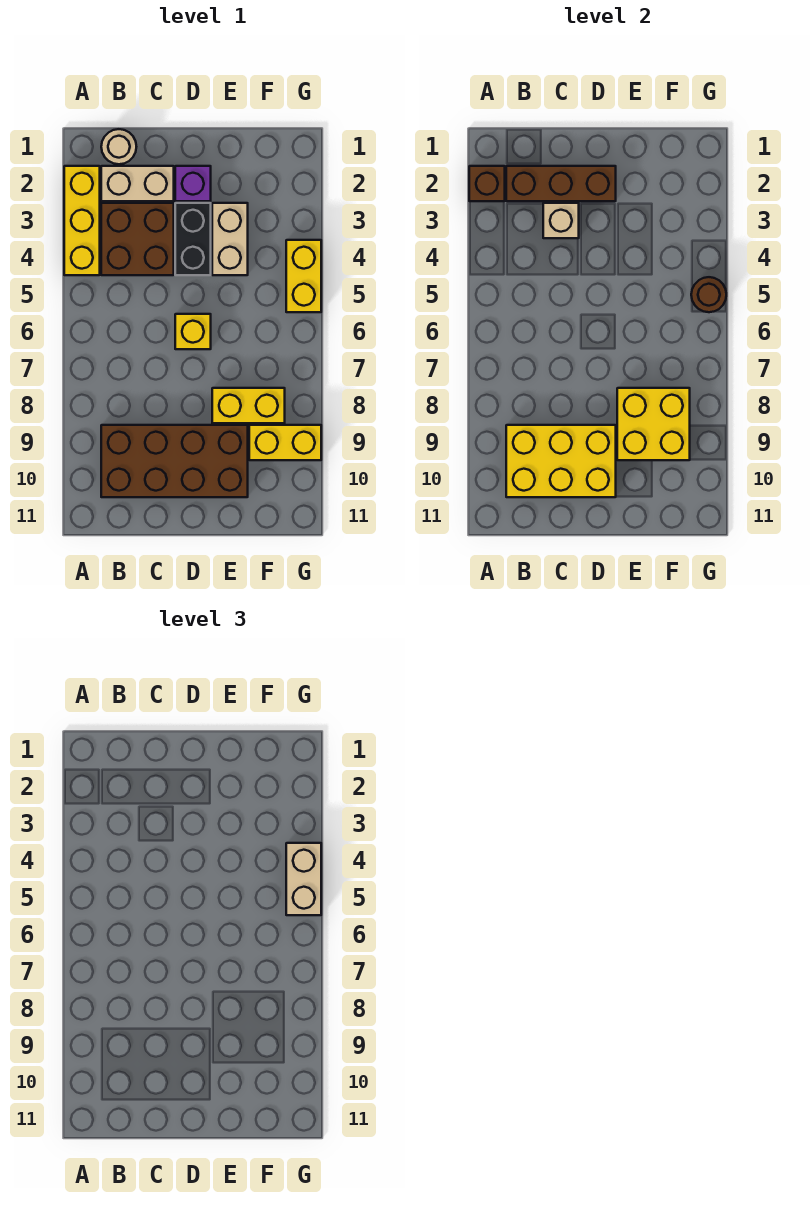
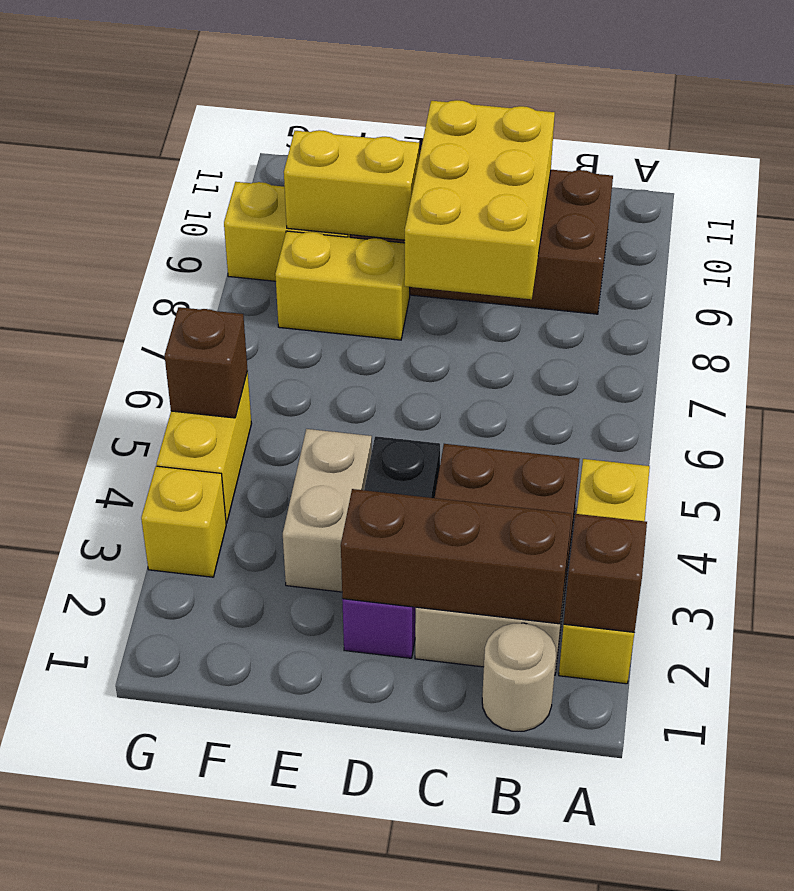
yellow brick B9:D10 level 2 -> yellow brick C8:D10 level 2
tan brick C3 level 2 -> none
yellow brick D6 level 1 -> yellow brick G3 level 1
yellow brick E8:F9 level 2 -> yellow brick E9:F9 level 2
tan brick G4:G5 level 3 -> none
brown round brick G5 level 2 -> brown brick G5 level 2

